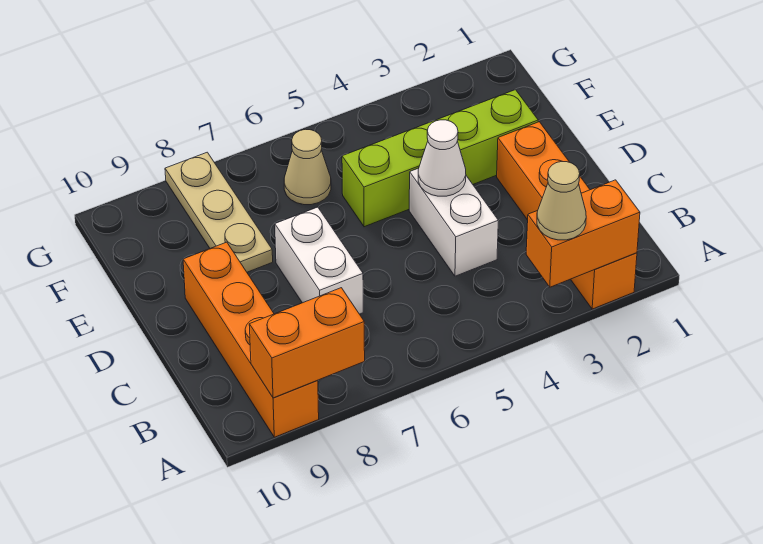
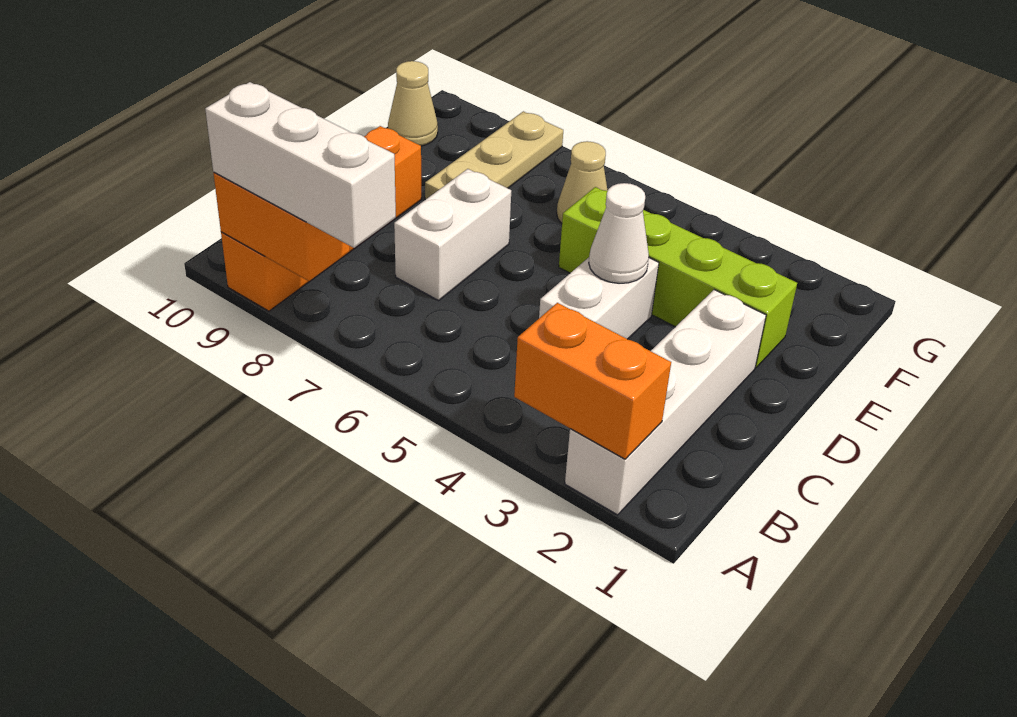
orange brick A2:D2 level 1 -> white brick A2:D2 level 1
tan cone A3 level 3 -> tan cone F10 level 1
none -> white brick A7:A9 level 3

